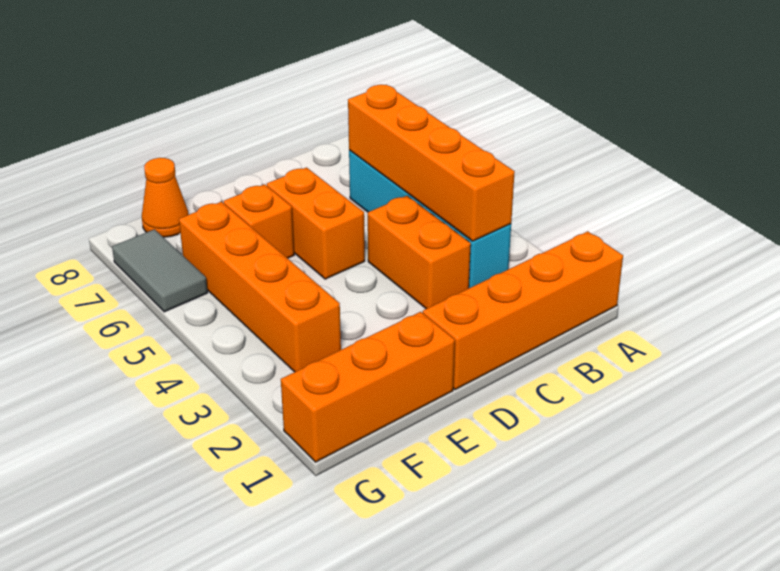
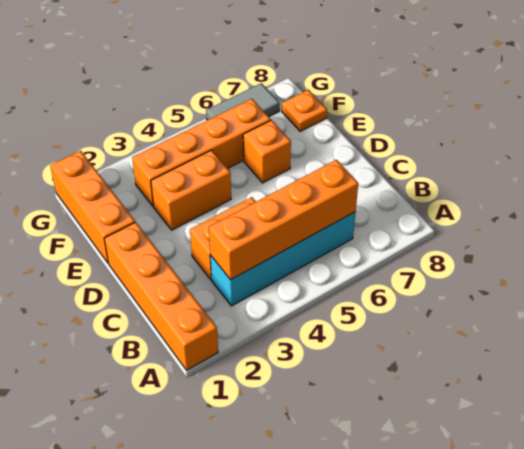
orange brick D5:D6 level 1 -> orange brick E3:E4 level 1
orange cone F8 level 1 -> orange plate F8 level 1

